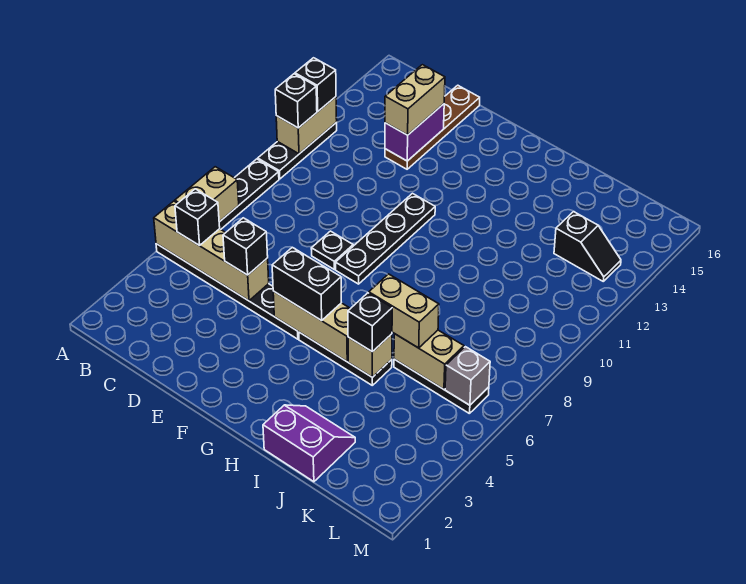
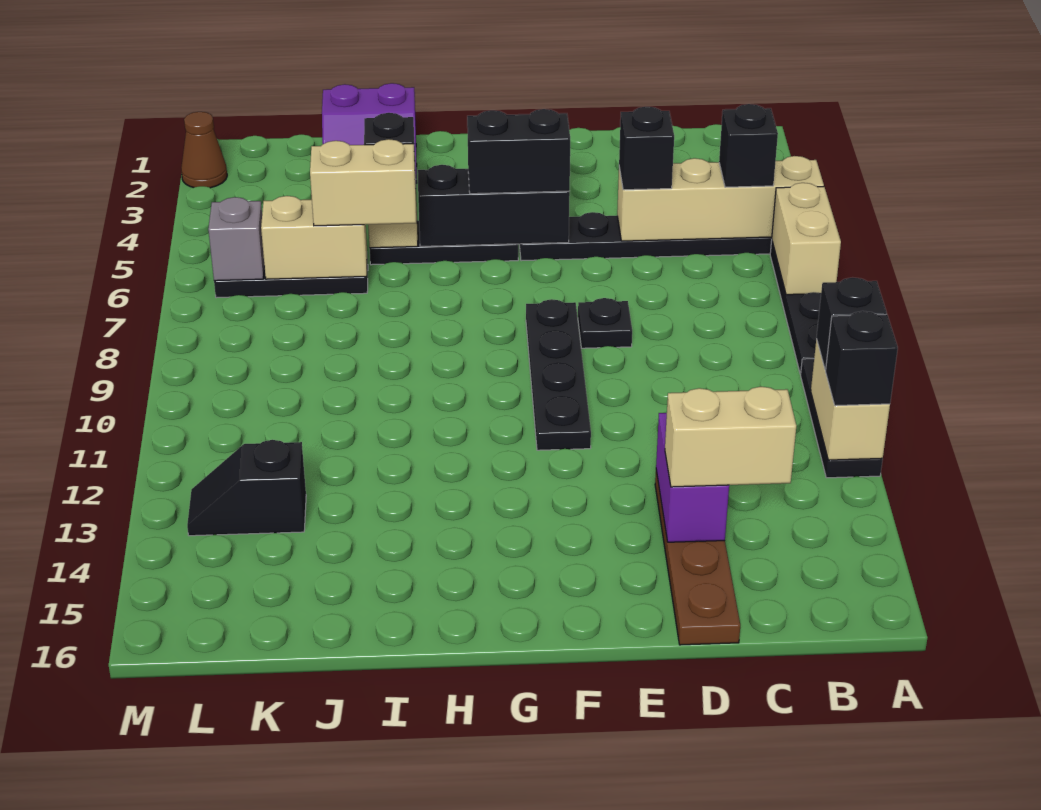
tan brick D13:D14 level 3 -> tan brick C14:D14 level 3
tan brick F5:H5 level 2 -> black brick F5:H5 level 2
none -> brown cone M2 level 1

